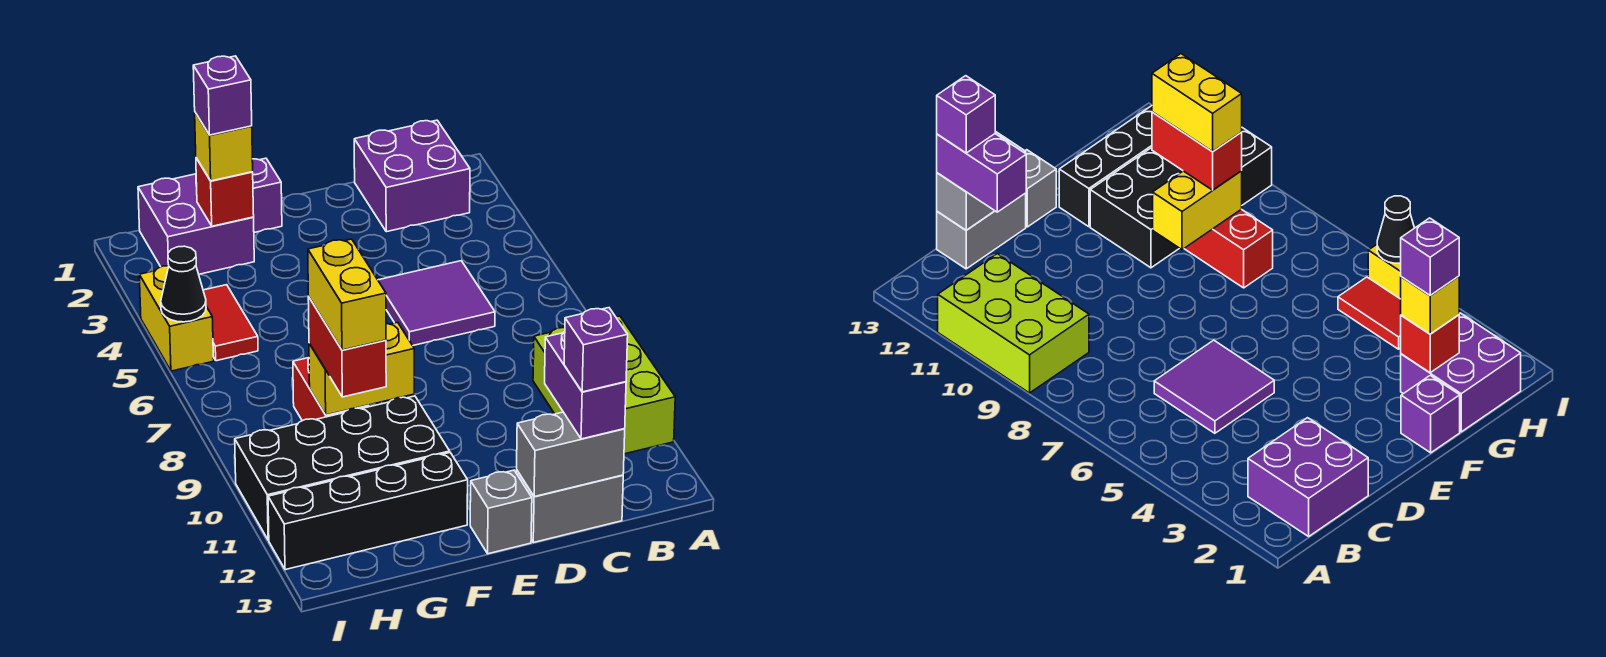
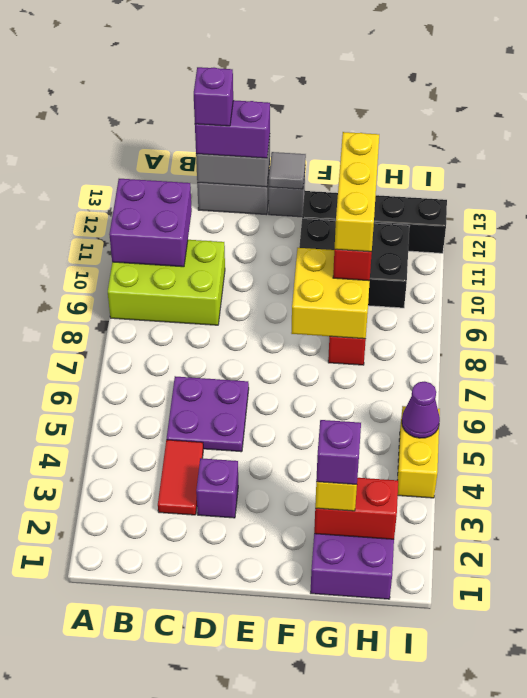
lime brick A9:B11 level 1 -> lime brick A9:C10 level 1
purple brick B1:C2 level 1 -> purple brick A10:B11 level 2
purple tile C5:D6 level 1 -> purple plate C5:D6 level 1
purple brick C12:C13 level 3 -> purple brick C13:D13 level 3
none -> grey tile E13 level 2
purple brick F1 level 1 -> purple brick D3 level 1
yellow brick F9:G9 level 2 -> yellow brick F8:G9 level 2
black brick F10:I11 level 1 -> black brick F10:H11 level 1
red brick G2 level 2 -> red brick G2:H2 level 2
yellow brick G9:G10 level 4 -> yellow brick G9:G11 level 4
red tile H4:H5 level 1 -> red tile C3:C4 level 1
black cone I5 level 2 -> purple cone I5 level 2

